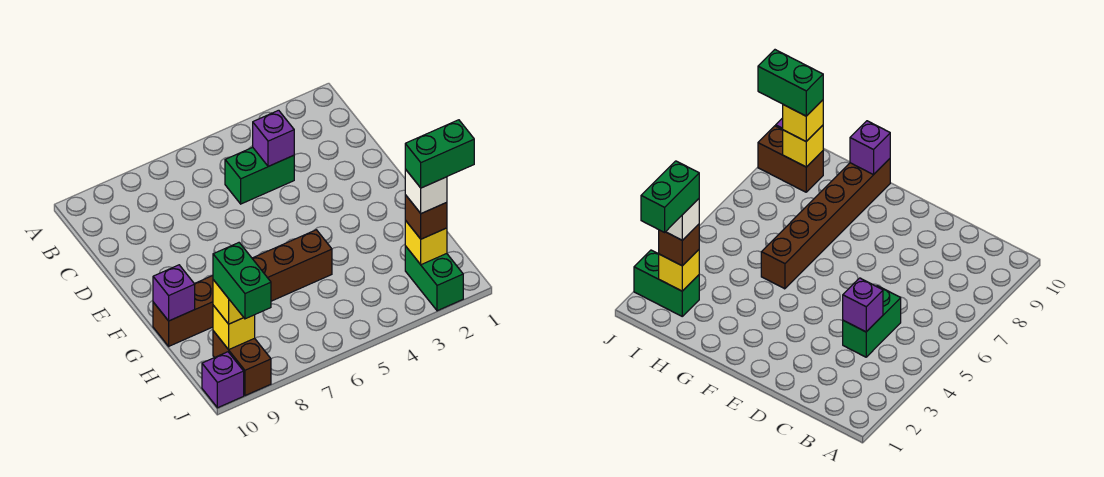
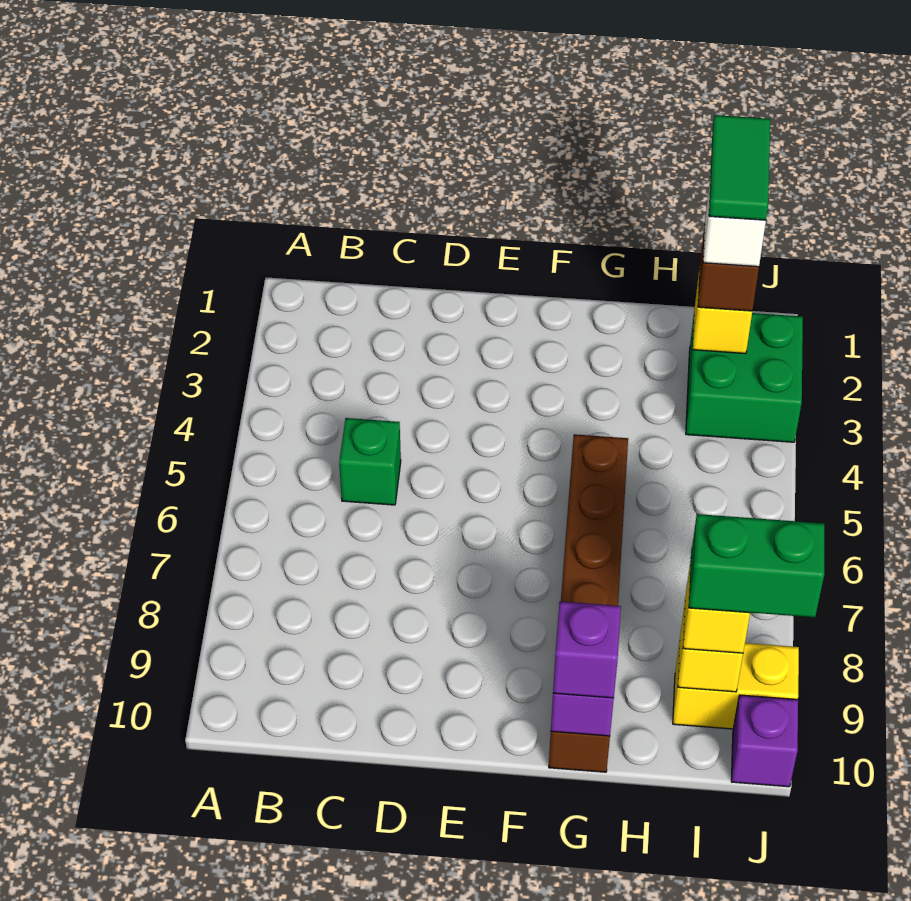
green brick C4:C5 level 1 -> green brick C5 level 1
purple brick C4 level 2 -> purple brick G10 level 3
green brick I1:I2 level 5 -> green tile I1:I2 level 5
green brick I2:J2 level 1 -> green brick I2:J3 level 1
brown brick I9:J9 level 1 -> yellow brick I9:J9 level 1

